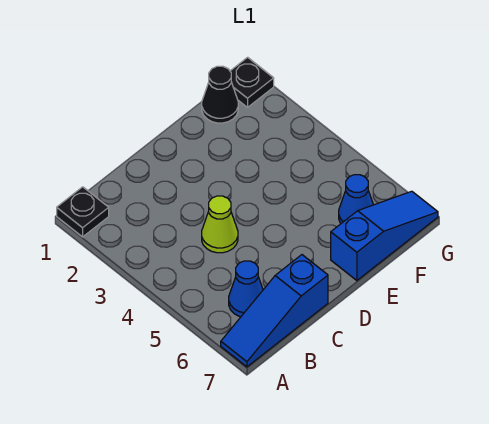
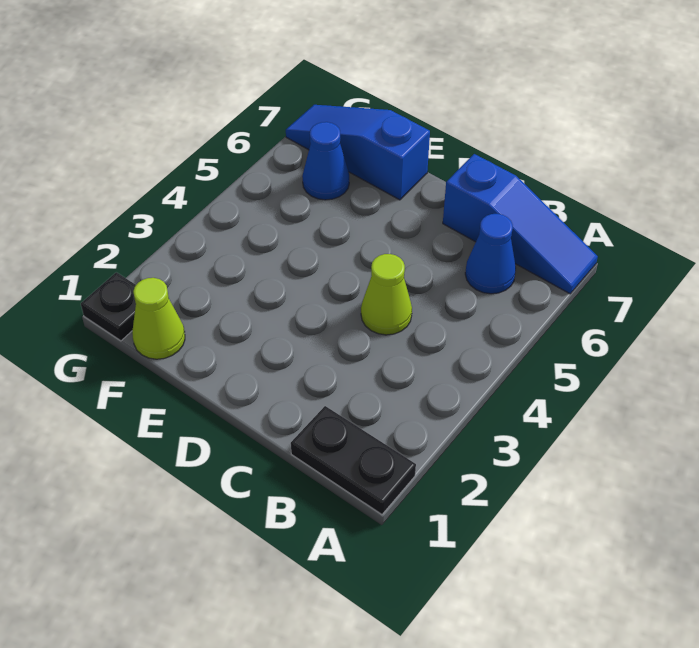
black plate A1 level 1 -> black plate A1:B1 level 1
black cone F1 level 1 -> lime cone F1 level 1

